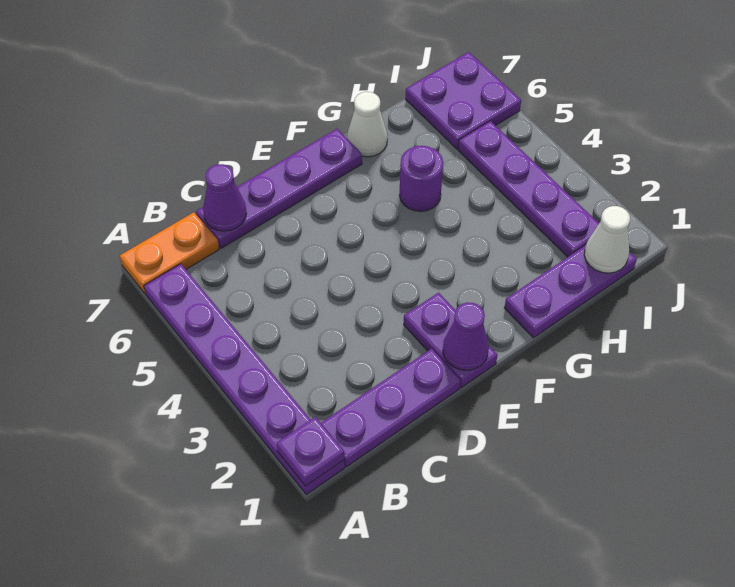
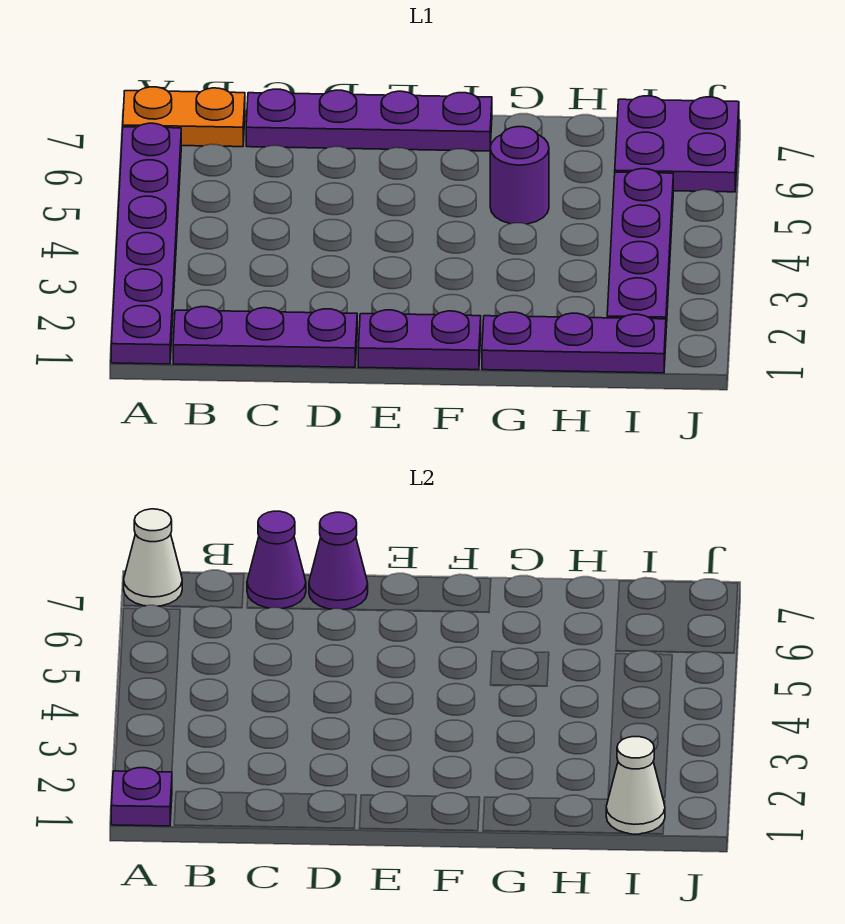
purple plate E1:E2 level 1 -> purple plate E1:F1 level 1
purple cone E1 level 2 -> purple cone D7 level 2
white cone G7 level 1 -> white cone A7 level 2

